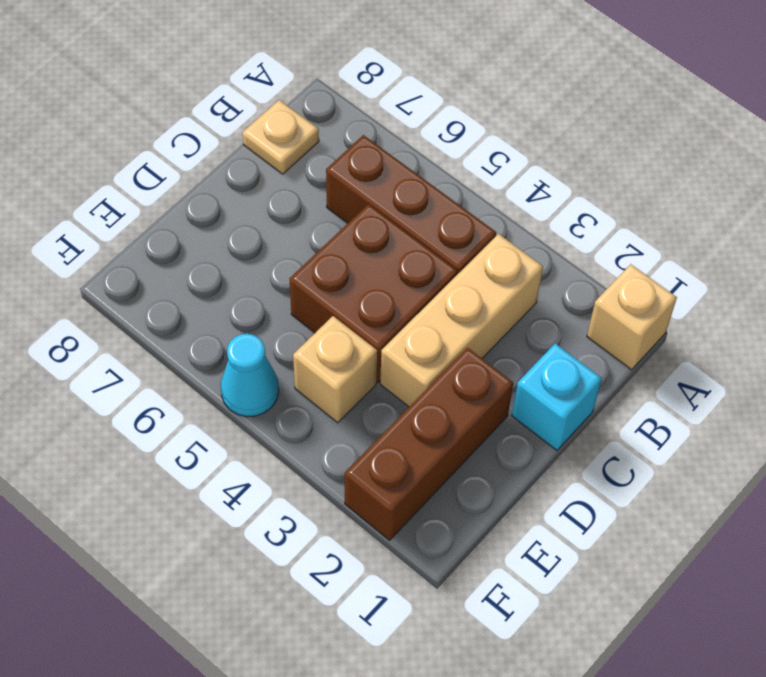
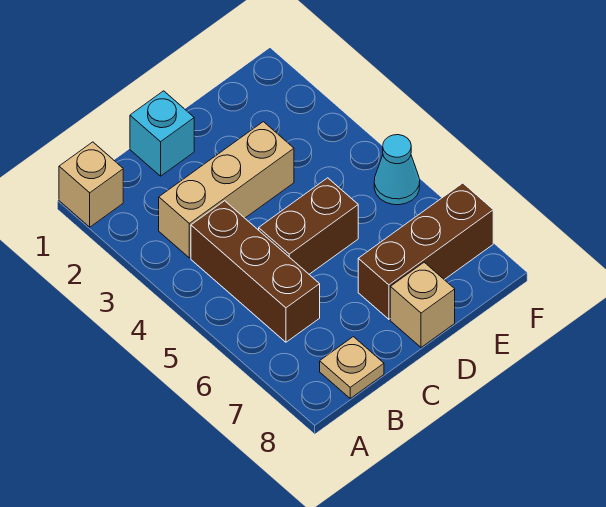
brown brick C4:D5 level 1 -> brown brick C5:D5 level 1
brown brick D2:F2 level 1 -> brown brick D7:F7 level 1
tan brick E4 level 1 -> tan brick D8 level 1

